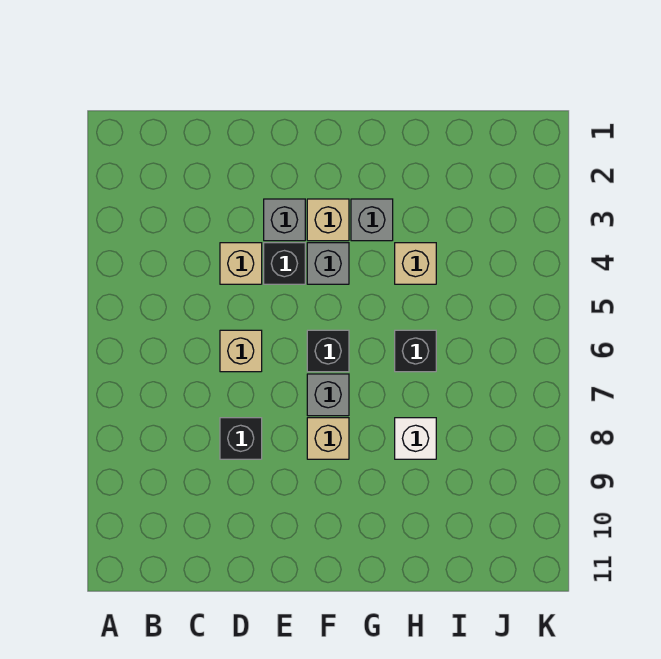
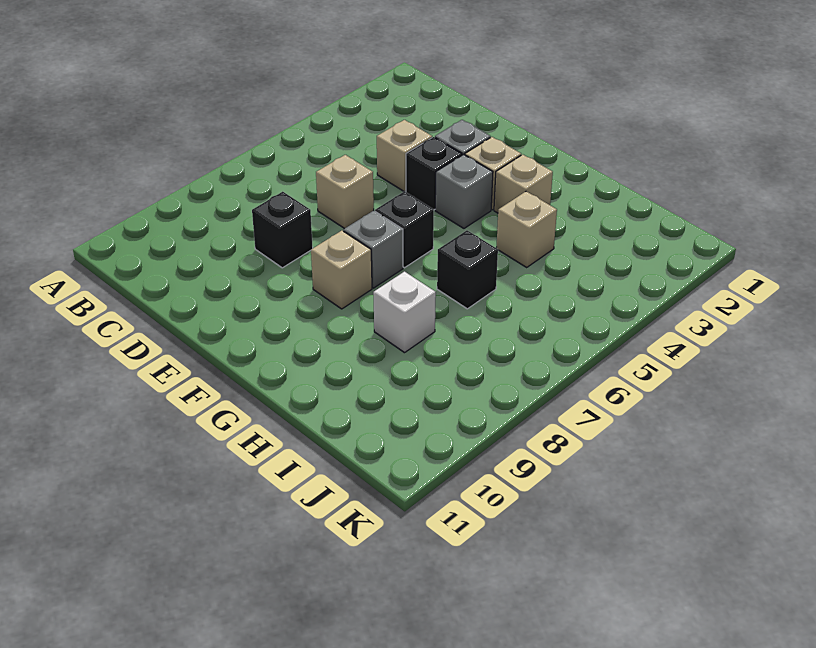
grey brick G3 level 1 -> tan brick G3 level 1

